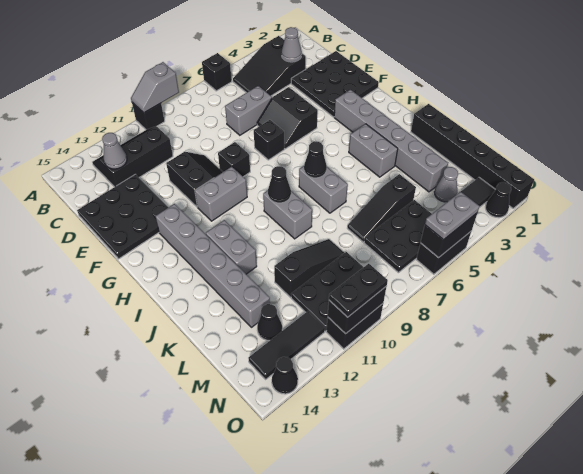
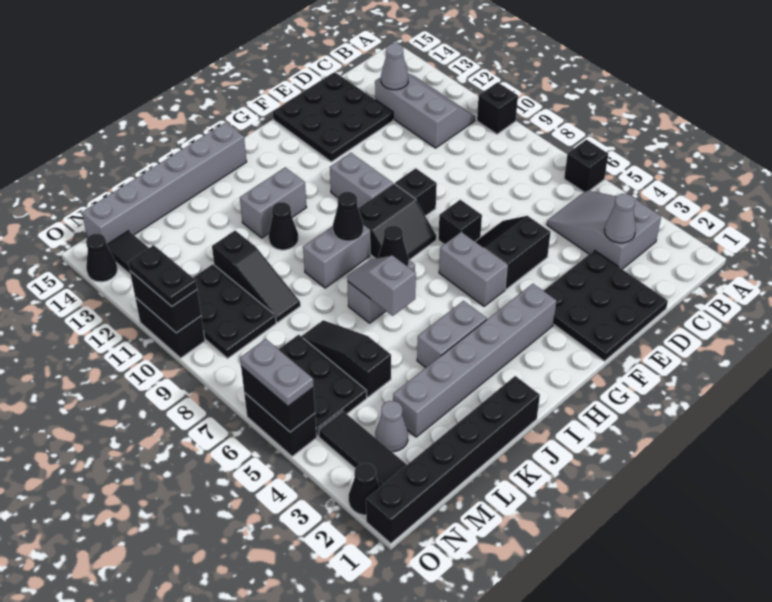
grey slope A9:A10 level 2 top 9 -> grey slope J6:J7 level 2 top 6
black slope B3:C5 level 1 top 3 -> grey slope B3:C5 level 1 top 3
black slope B11:C13 level 1 top C -> grey slope B11:C13 level 1 top C
grey brick D6:D7 level 1 -> grey brick G5:G6 level 1
black slope E10:F11 level 1 top 11 -> black slope G8:H9 level 1 top 9
grey brick G13:L13 level 1 -> grey brick I15:N15 level 1
black cone M13 level 1 -> black cone J11 level 1

